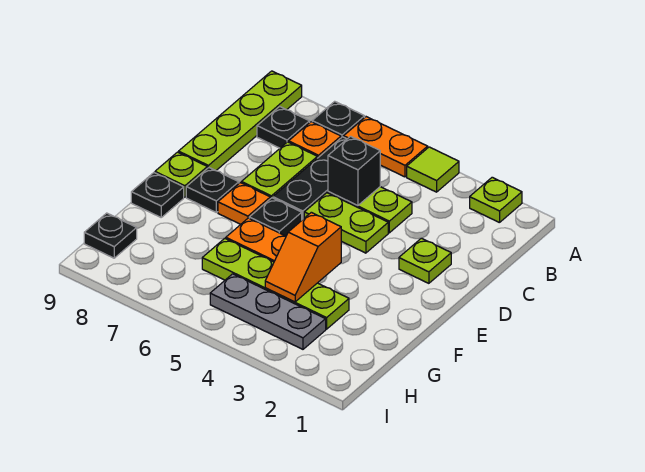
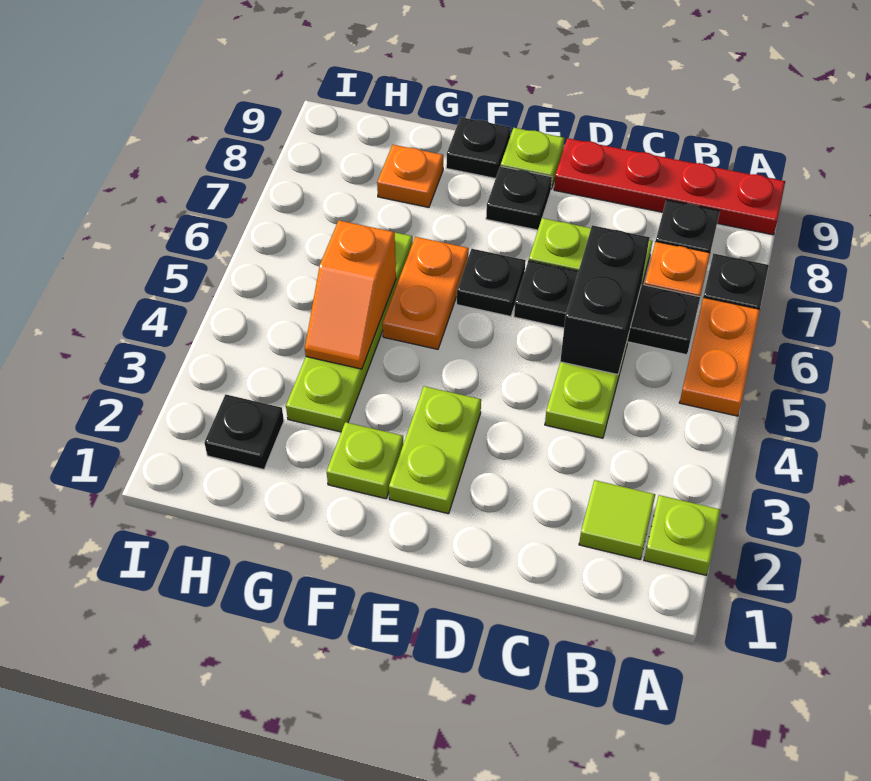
lime tile A4 level 1 -> lime tile B2 level 1
lime plate A9:D9 level 1 -> red plate A9:D9 level 1
black brick C5 level 2 -> black brick C5:C6 level 2
lime plate D2 level 1 -> lime plate F2 level 1
lime plate D4:D5 level 1 -> lime plate E2:E3 level 1
orange plate E7 level 1 -> orange plate G8 level 1
orange slope F4:G4 level 2 top F -> orange slope G4:G5 level 2 top 5
grey plate H3:H5 level 1 -> none
black plate H9 level 1 -> black plate H2 level 1

